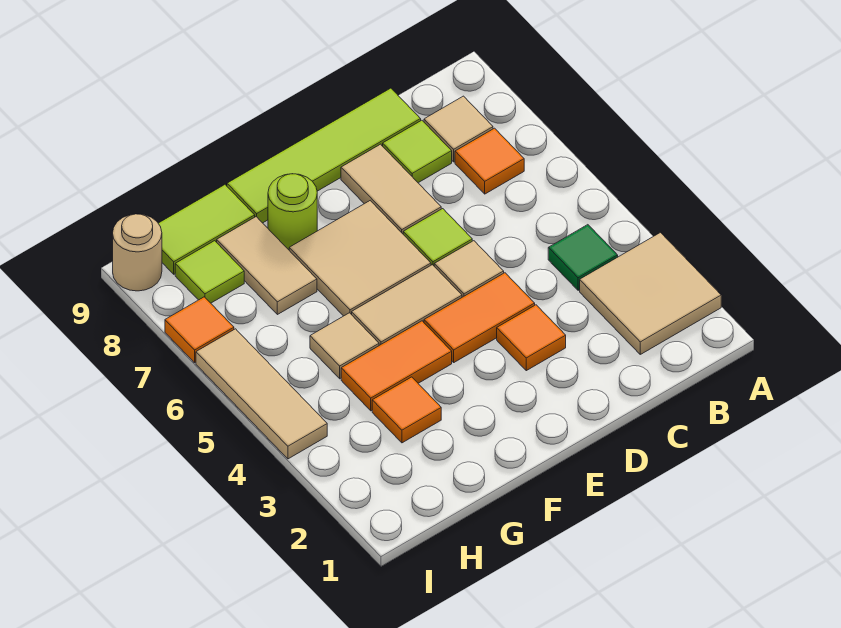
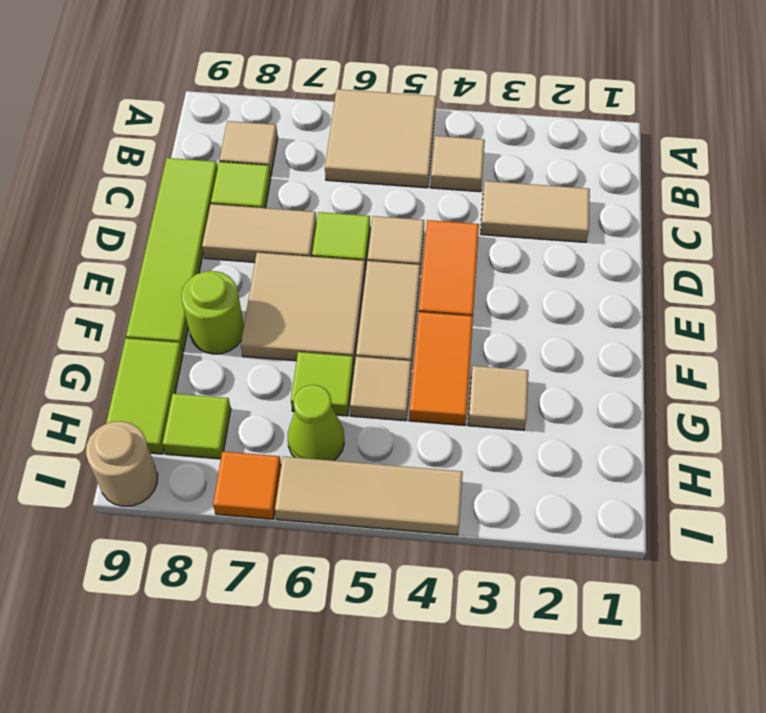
tan tile A2:B3 level 1 -> tan tile A5:B6 level 1
green tile B4 level 1 -> tan tile B4 level 1
orange tile B7 level 1 -> none
orange tile D3 level 1 -> none
orange tile G3 level 1 -> tan tile G3 level 1
none -> lime tile G6 level 1
tan tile G7:G8 level 1 -> tan tile C2:C3 level 1
none -> lime cone H6 level 1

